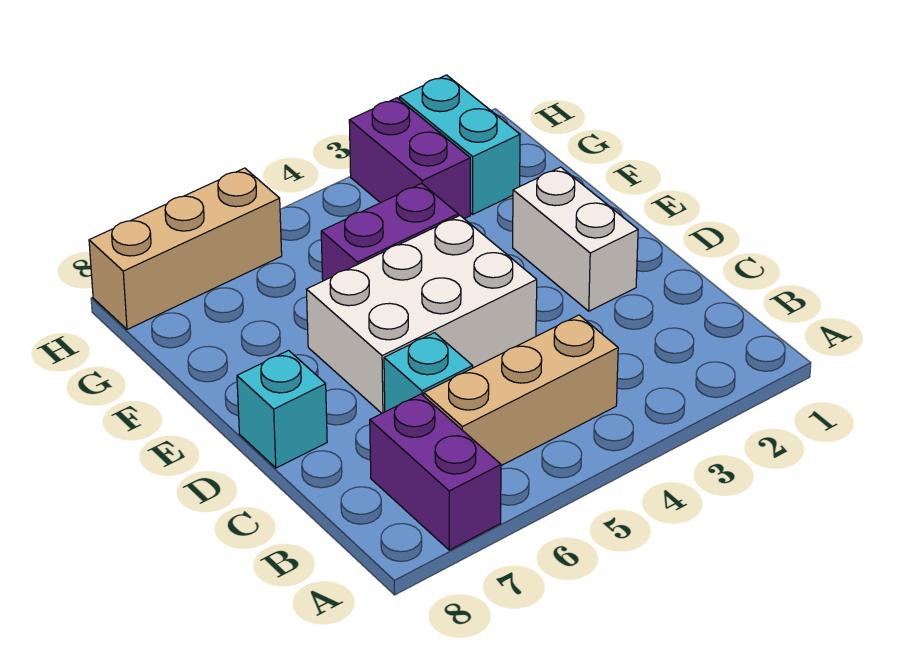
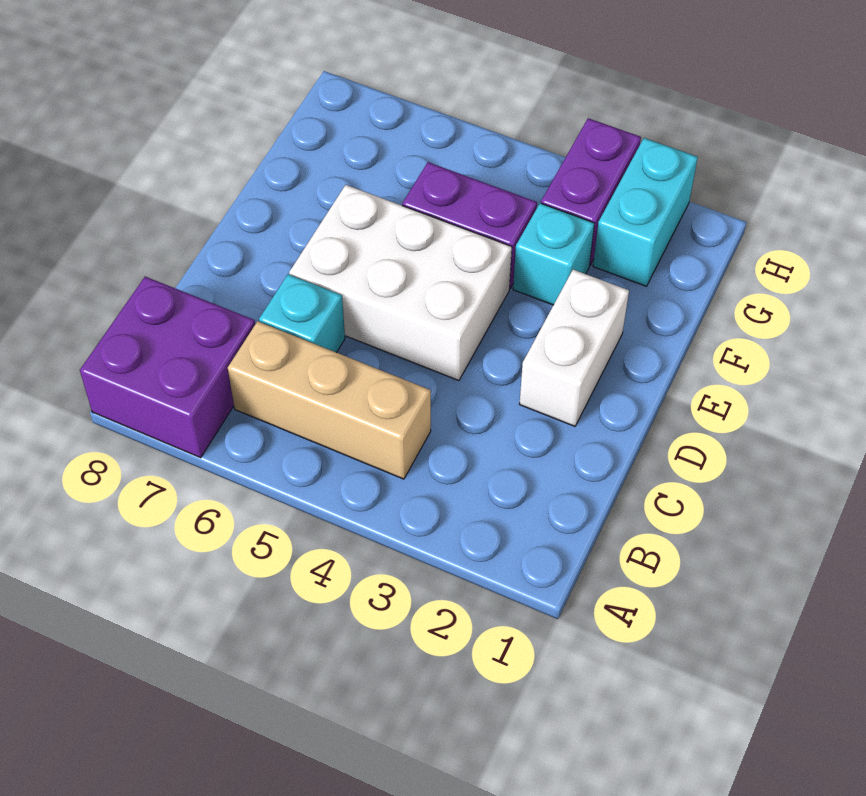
purple brick A7:B7 level 1 -> purple brick A7:B8 level 1
cyan brick D8 level 1 -> cyan brick F3 level 1
tan brick H6:H8 level 1 -> none

